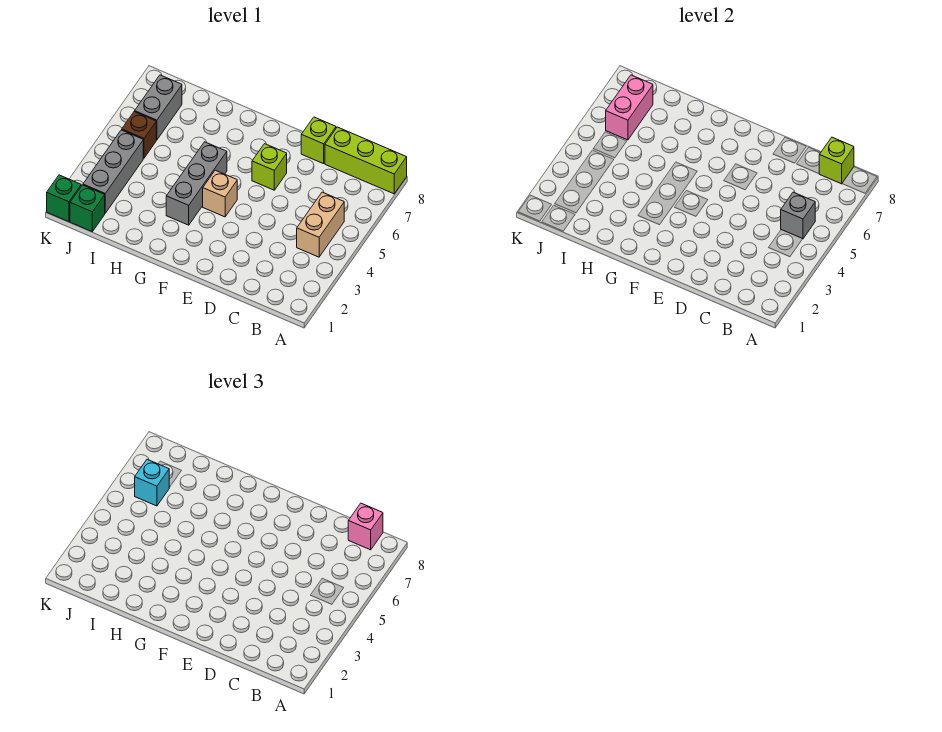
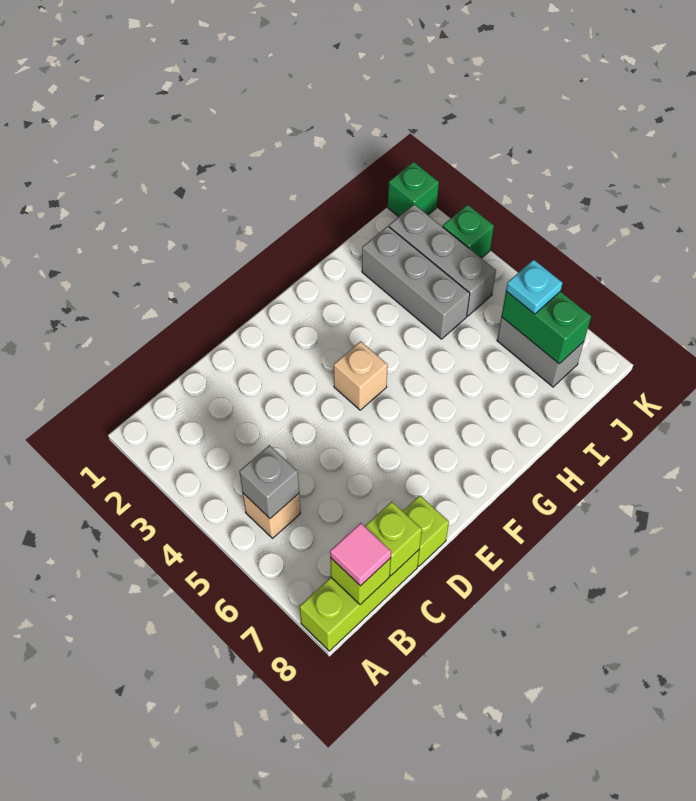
tan brick B4:B5 level 1 -> tan brick B5 level 1
pink brick B8 level 3 -> pink tile B8 level 3
lime brick E6 level 1 -> lime brick C8 level 2
grey brick G3:G5 level 1 -> grey brick I2:I4 level 1
green brick J1 level 1 -> green brick K3 level 1
brown brick J5 level 1 -> none
pink brick J6:J7 level 2 -> green brick J6:J7 level 2
cyan brick J6 level 3 -> cyan plate J6 level 3

